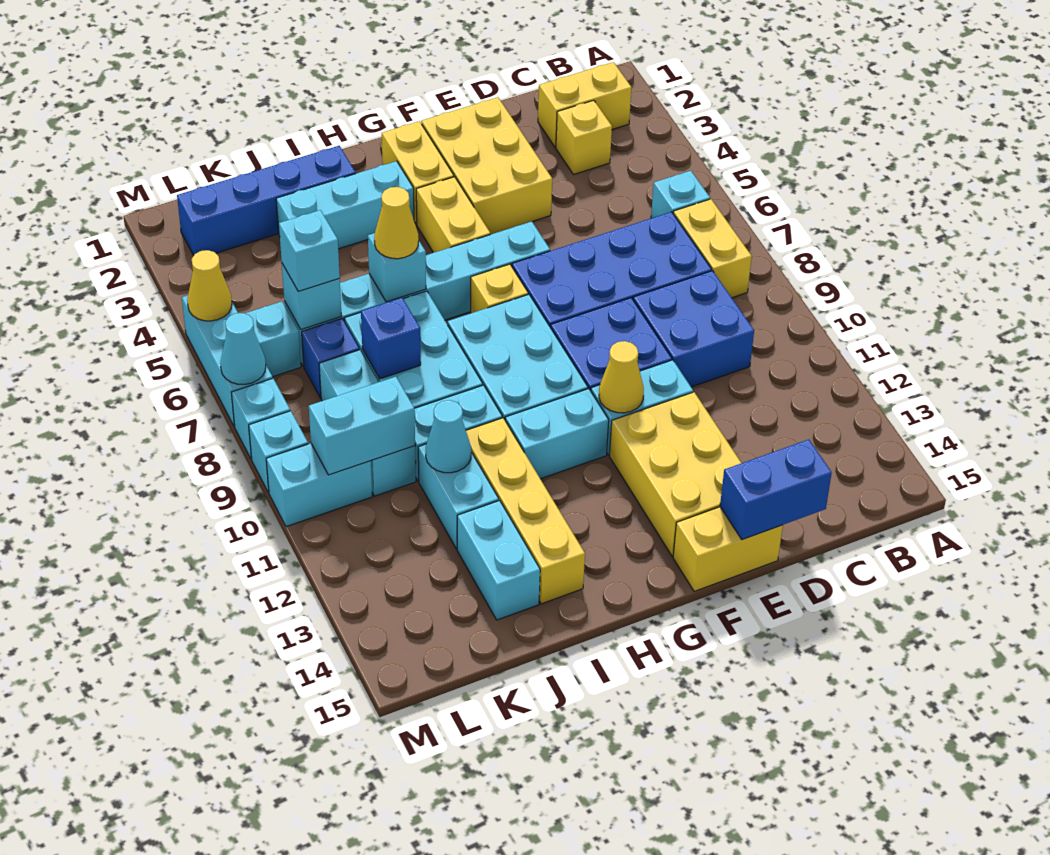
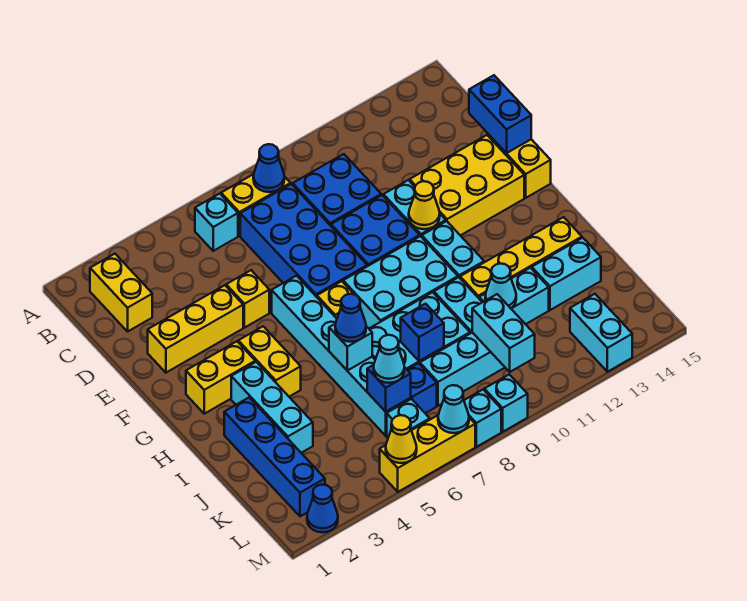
none -> blue cone B8 level 2
yellow brick C3 level 1 -> yellow brick E5 level 1
yellow brick E2:F4 level 1 -> yellow brick E2:E4 level 1
yellow brick G4:G5 level 1 -> yellow brick G4:H4 level 1
yellow cone I6 level 3 -> blue cone I6 level 3
cyan brick K6 level 2 -> blue brick K6 level 2
cyan brick K6 level 3 -> cyan cone K6 level 3
cyan brick L10:M10 level 1 -> cyan brick L13:M13 level 1
none -> blue cone M2 level 1
cyan brick M5:M7 level 1 -> yellow brick M5:M7 level 1

